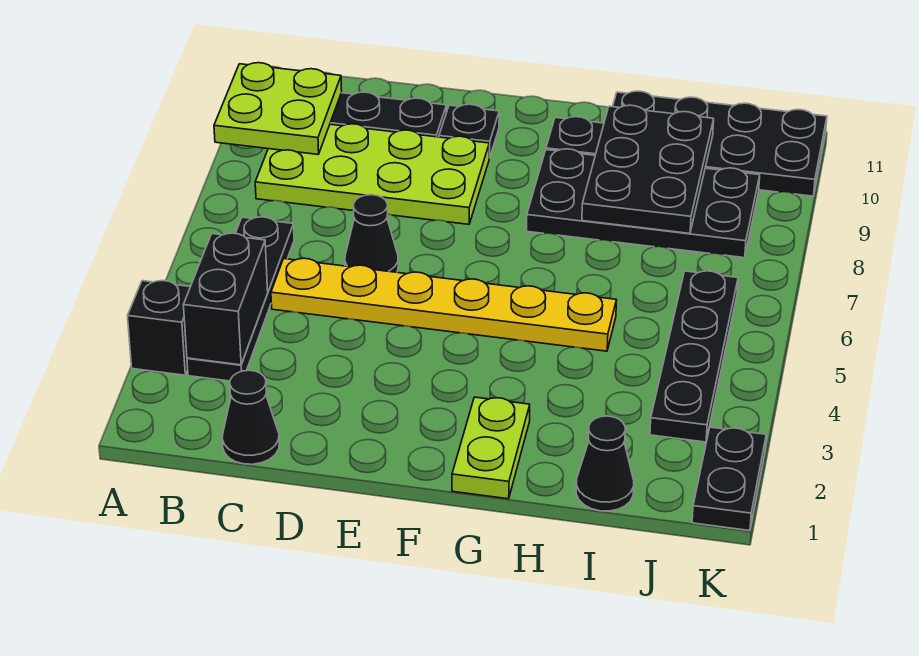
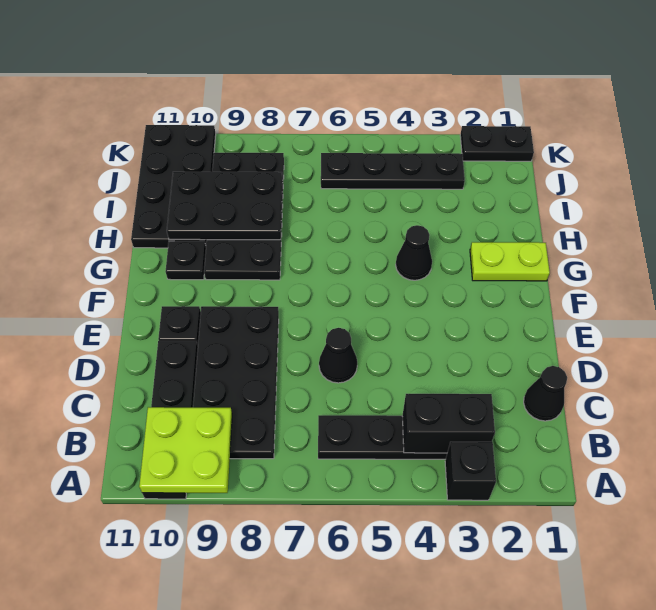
lime plate B8:E9 level 1 -> black plate B8:E9 level 1
yellow plate C5:H5 level 1 -> none
black cone I1 level 1 -> black cone G4 level 1

